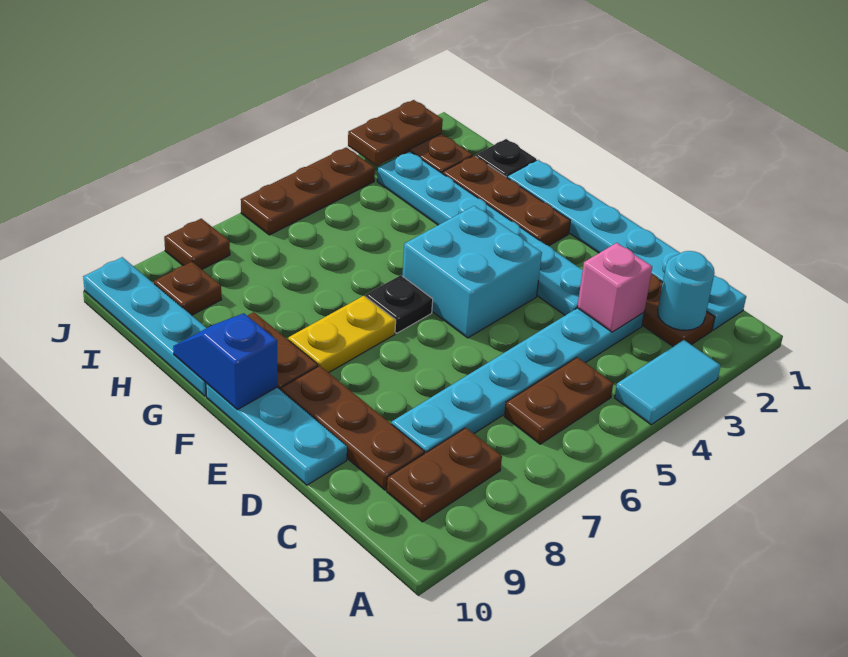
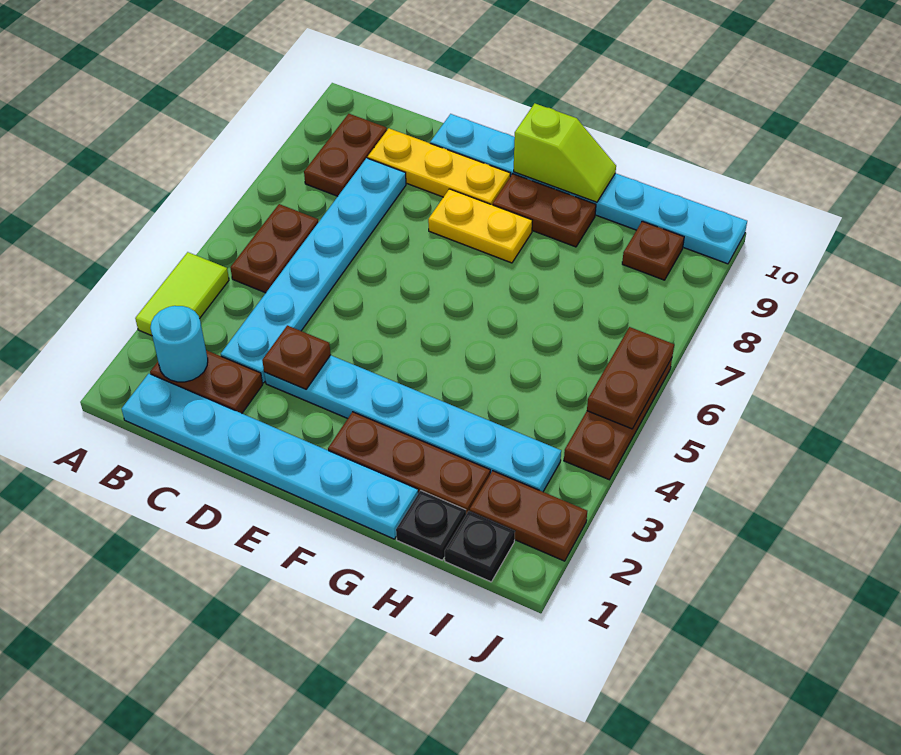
cyan tile A3:A4 level 1 -> lime tile A3:A4 level 1
pink brick C3 level 2 -> none
brown plate C9:E9 level 1 -> yellow plate C9:E9 level 1
cyan brick E4:F5 level 1 -> none
black plate F6 level 1 -> black plate I1 level 1
yellow plate F7:F8 level 1 -> yellow plate E8:F8 level 1
blue slope F10:G10 level 2 top F -> lime slope F10:G10 level 2 top F
brown plate J2:J3 level 2 -> brown plate J5:J6 level 2
brown plate J8 level 1 -> brown plate D3 level 2

